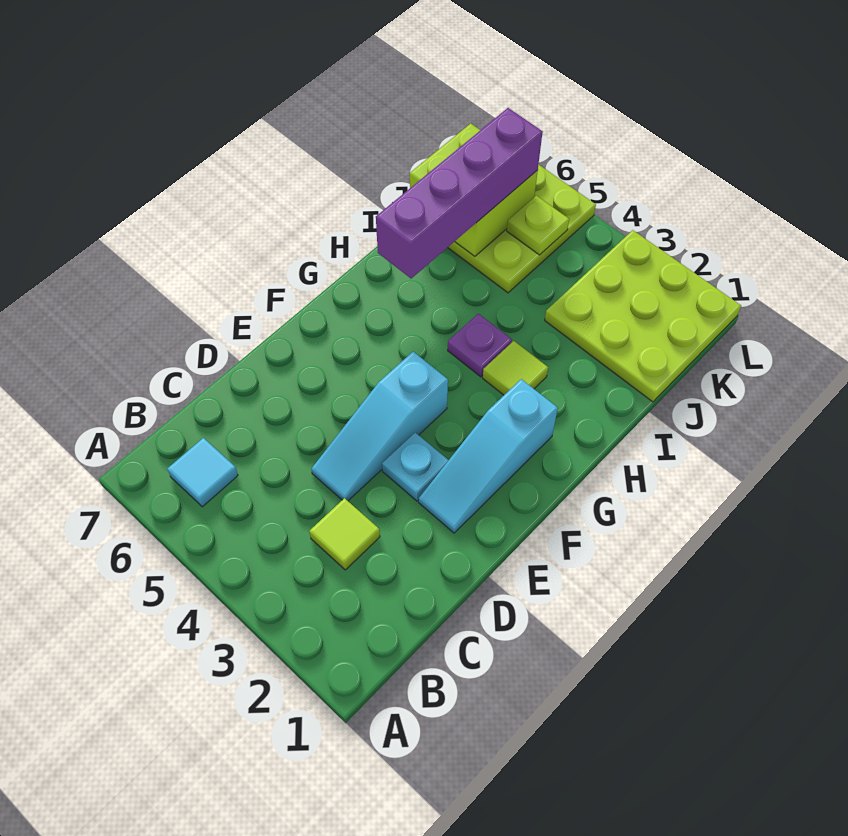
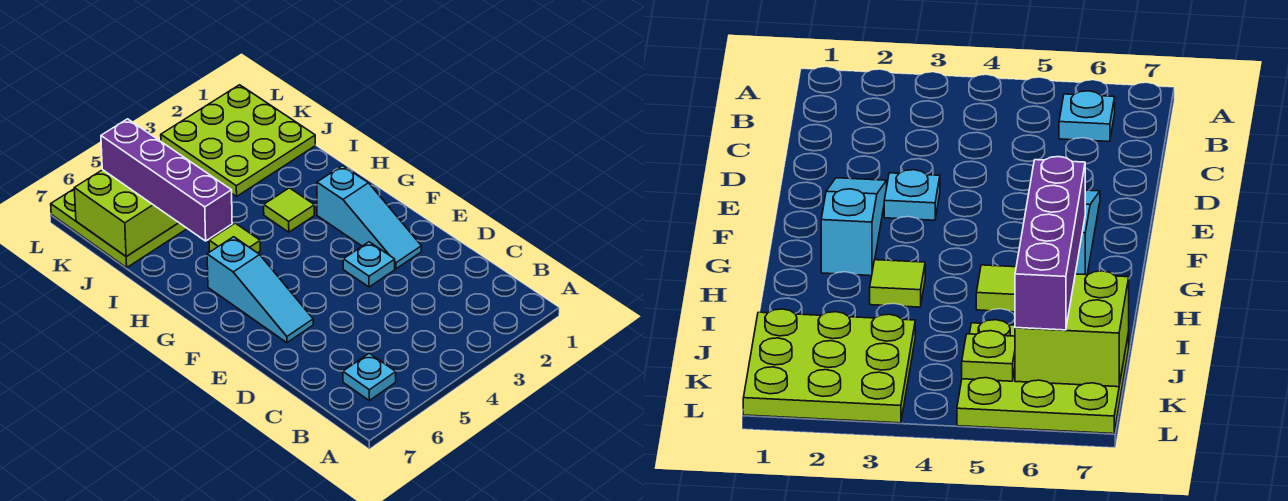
cyan tile B6 level 1 -> cyan plate B6 level 1
lime tile C3 level 1 -> lime tile H5 level 1
cyan slope D4:F4 level 1 top F -> cyan slope E6:G6 level 1 top G
purple plate H4 level 1 -> none

